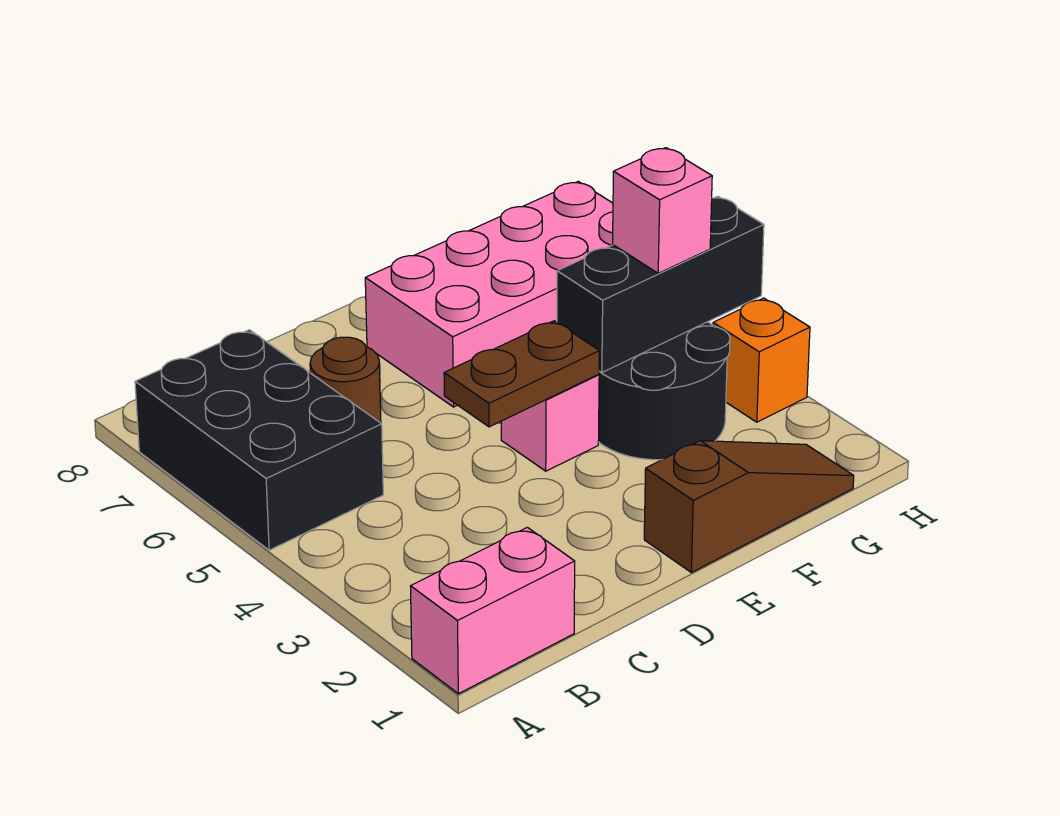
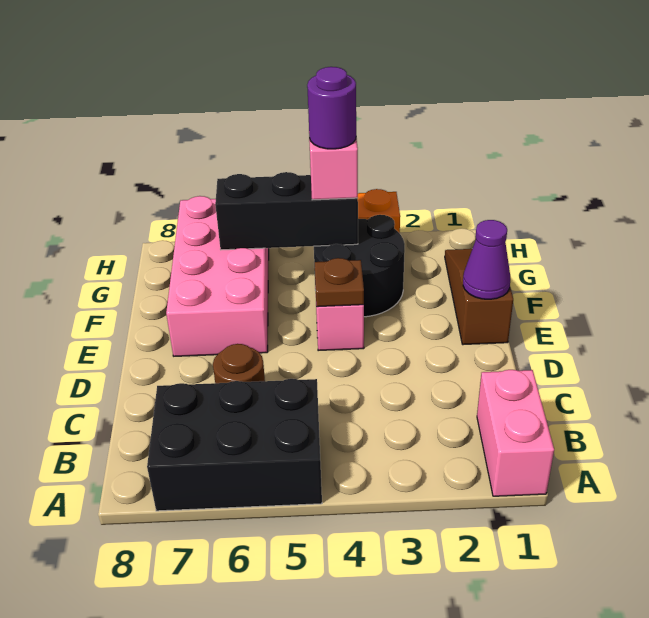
brown plate D4:E4 level 2 -> brown plate E4 level 2
none -> purple cone E1 level 2
black brick F4:H4 level 2 -> black brick G4:G6 level 2
none -> purple round brick G4 level 4

